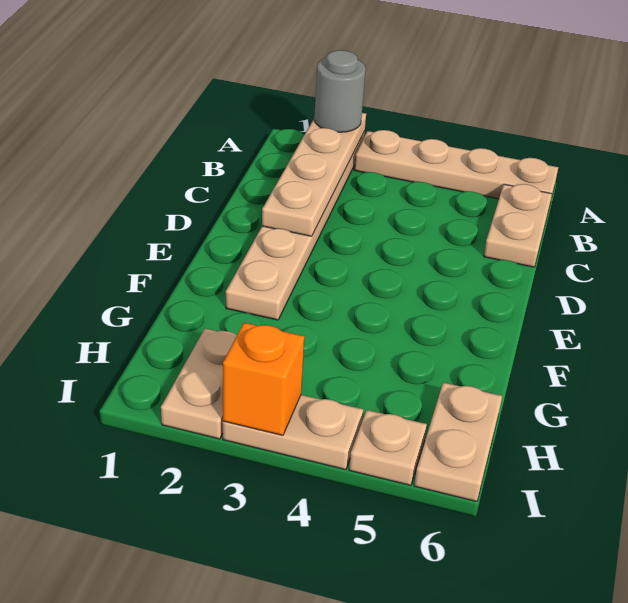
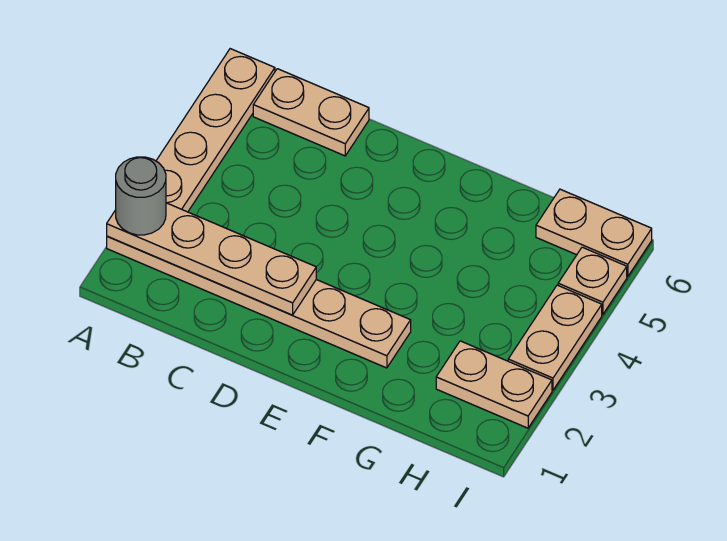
orange brick I3 level 2 -> none

